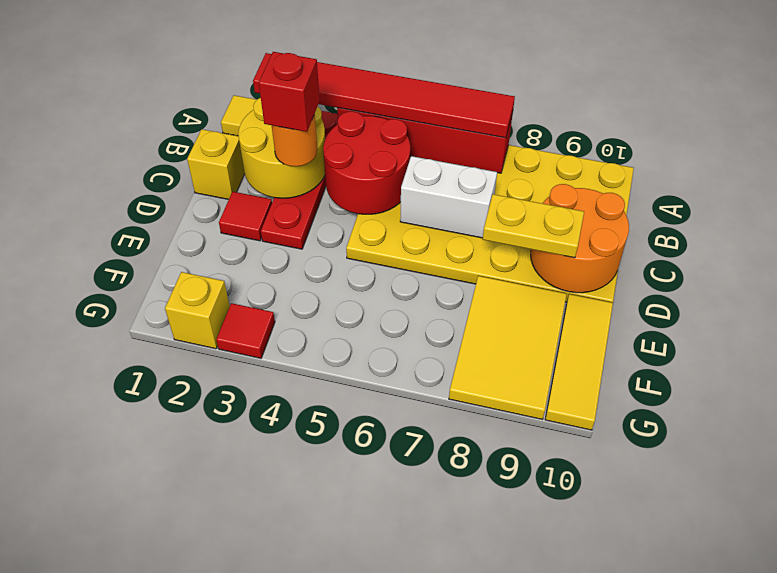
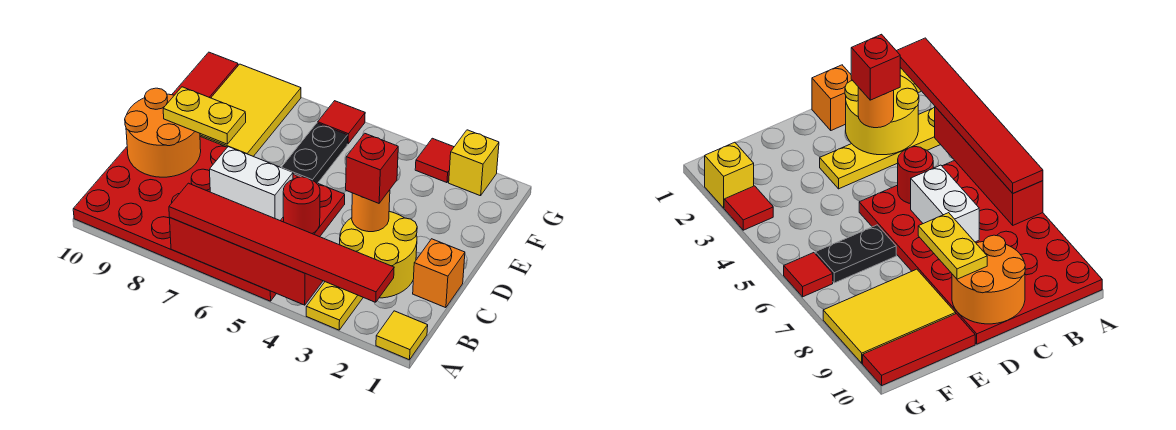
red plate A3:D3 level 1 -> yellow plate A3:D3 level 1
yellow plate A5:D10 level 1 -> red plate A5:D10 level 1
red round brick B4:C5 level 2 -> red round brick C5 level 2
yellow brick C1 level 1 -> orange brick C1 level 1
red tile D2 level 1 -> red tile G6 level 1
none -> black plate E6:F6 level 1
yellow tile E10:G10 level 1 -> red tile E10:G10 level 1

